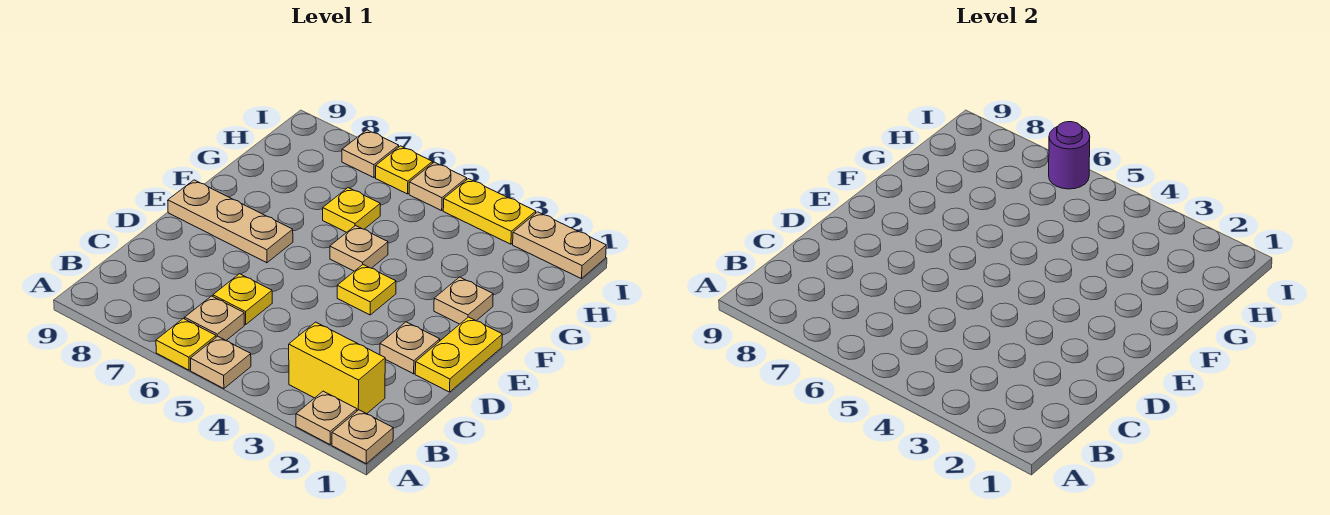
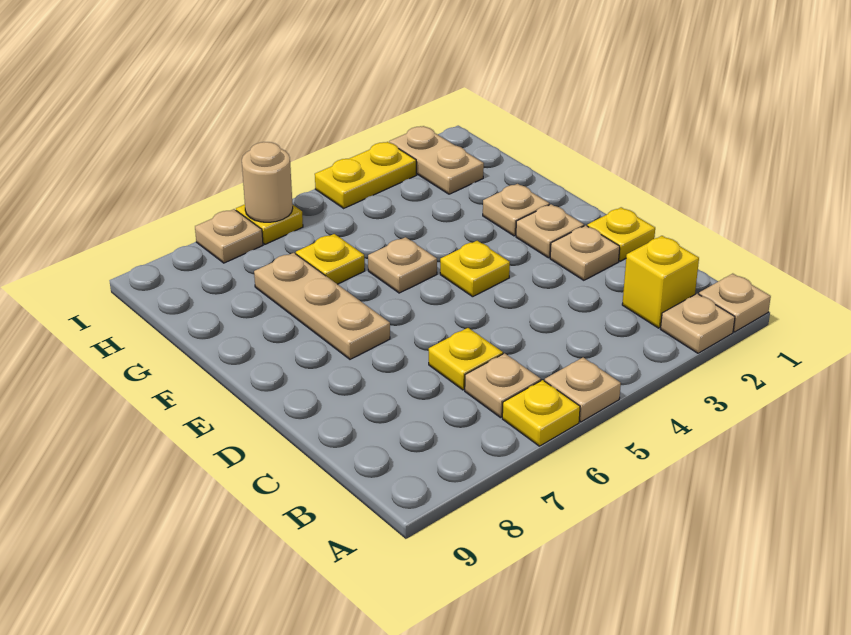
yellow brick B2:B3 level 1 -> yellow brick B2 level 1
yellow plate D1:E1 level 1 -> yellow plate D1 level 1
tan plate E7:E9 level 1 -> tan plate E7:G7 level 1
tan plate I1:I2 level 1 -> tan plate H2:I2 level 1
tan plate I5 level 1 -> tan plate E2 level 1
purple round brick I6 level 2 -> tan round brick I6 level 2

